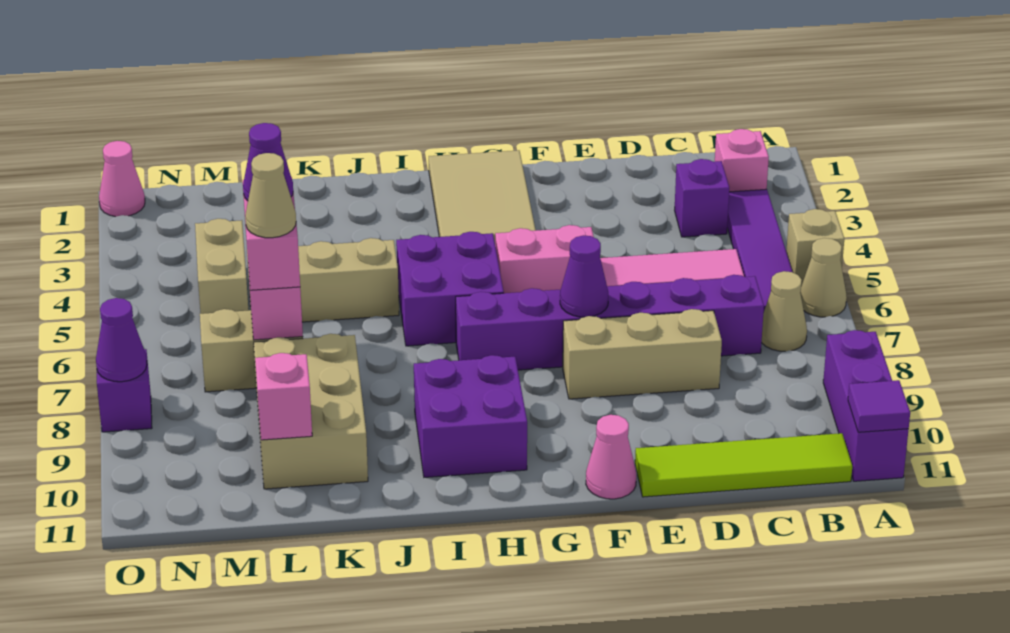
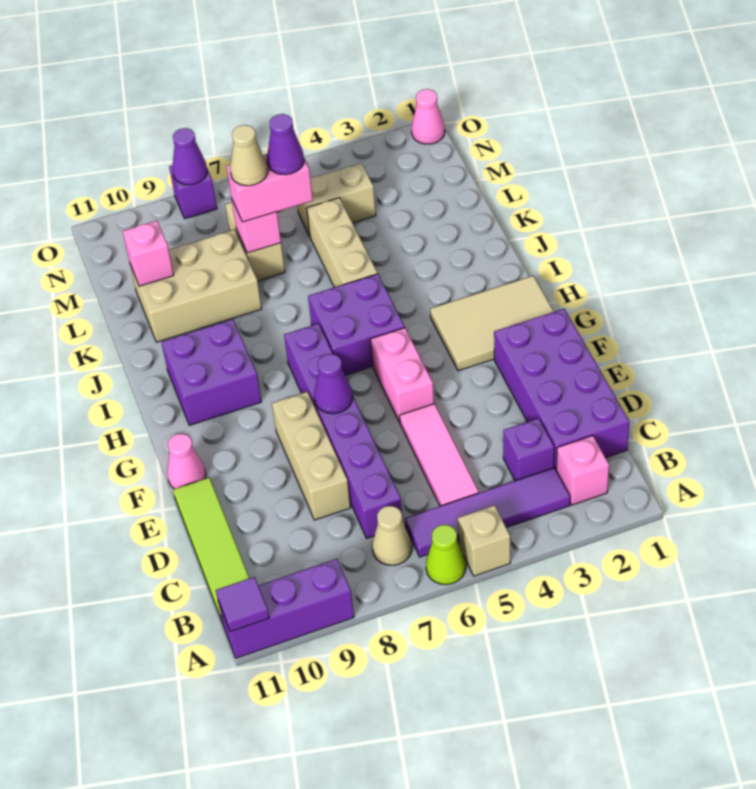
tan cone A6 level 1 -> lime cone A6 level 1
none -> purple brick C1:F2 level 1

